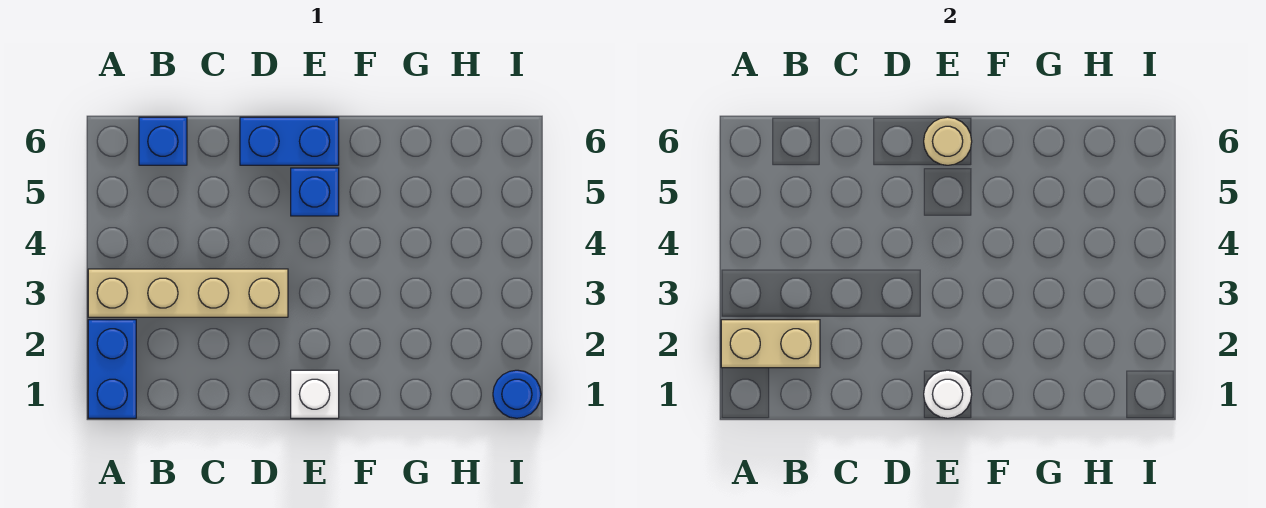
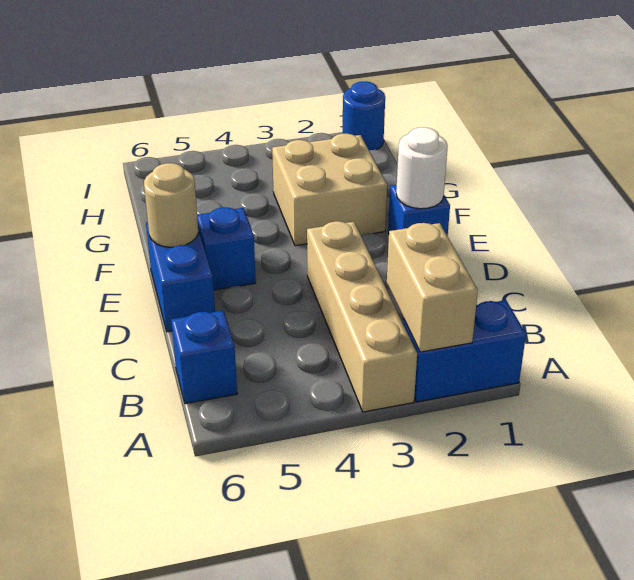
white brick E1 level 1 -> blue brick E1 level 1
none -> tan brick F2:G3 level 1

